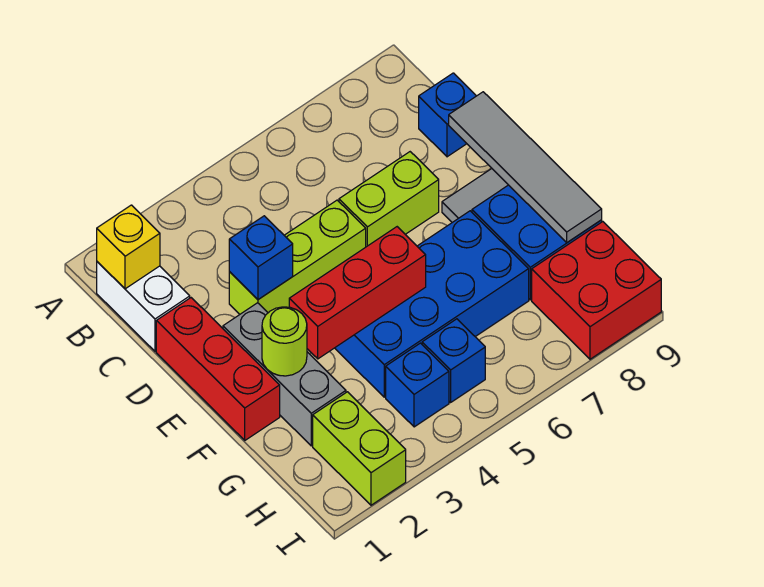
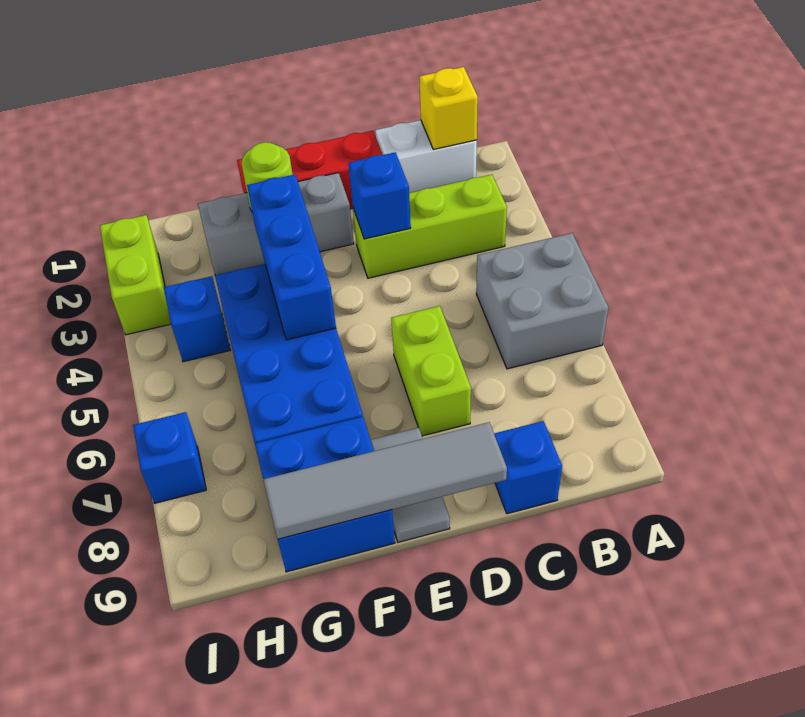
none -> grey brick A5:B6 level 1
lime brick D3:D5 level 1 -> lime brick B3:D3 level 1
red brick F3:F5 level 2 -> blue brick F3:F5 level 2
lime brick H2:I2 level 1 -> lime brick I2:I3 level 1
blue brick H5 level 1 -> blue brick I7 level 1
red brick H8:I9 level 1 -> none

